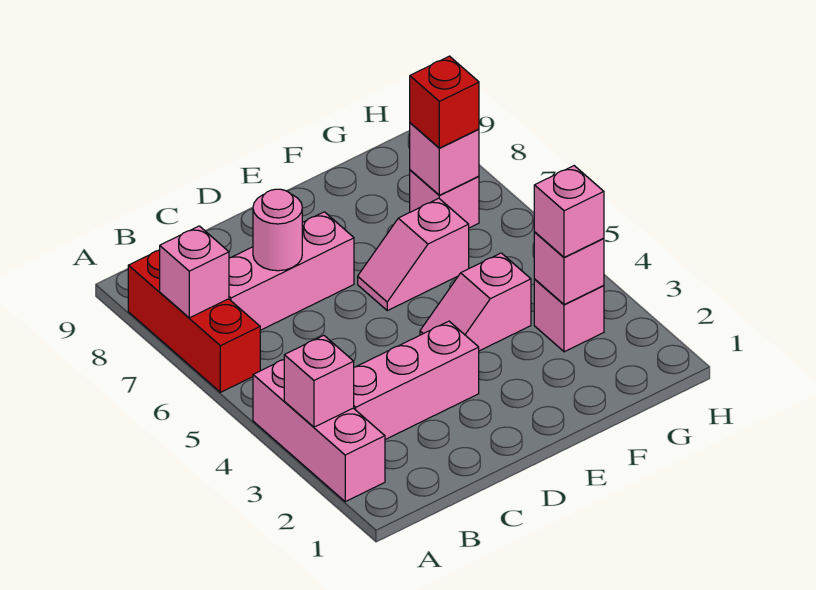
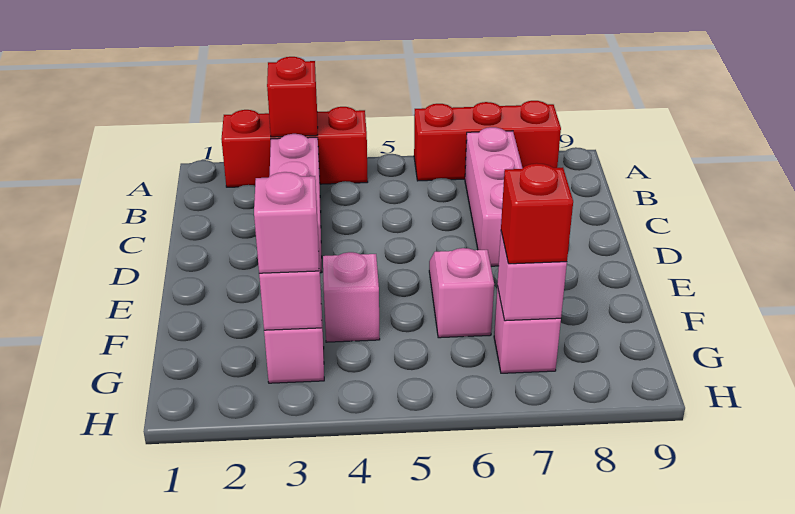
pink brick A2:A4 level 1 -> red brick A2:A4 level 1
pink brick A3 level 2 -> red brick A3 level 2
pink brick A7 level 2 -> none
pink round brick C7 level 2 -> none

